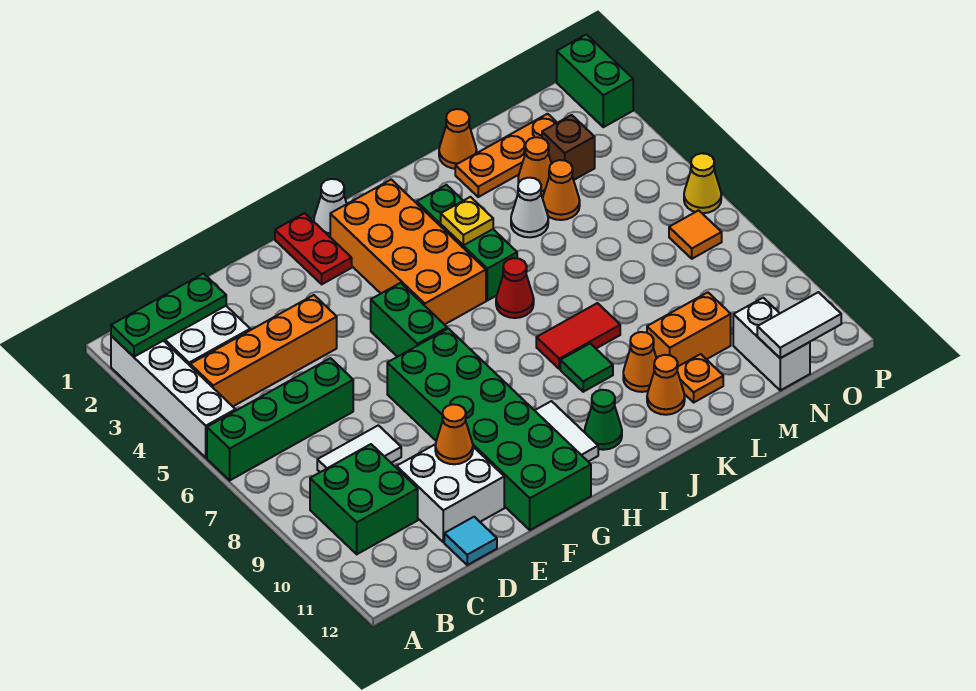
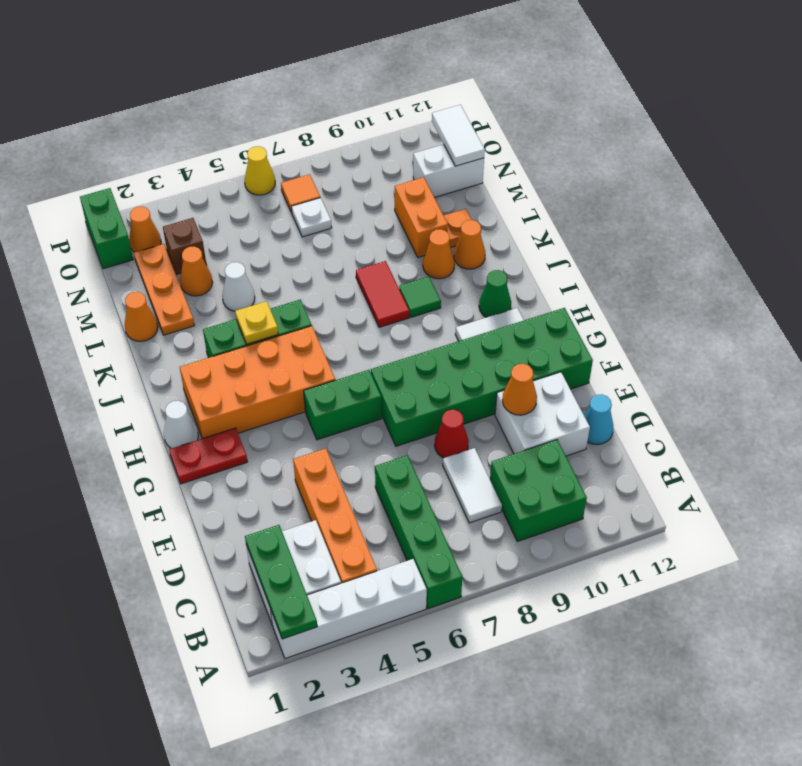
cyan tile D12 level 1 -> cyan cone D12 level 1
red cone J6 level 1 -> red cone E8 level 1
orange cone M4 level 1 -> orange cone O2 level 1
none -> white plate N7 level 1
green brick P1:P2 level 1 -> green brick O1:P1 level 1

